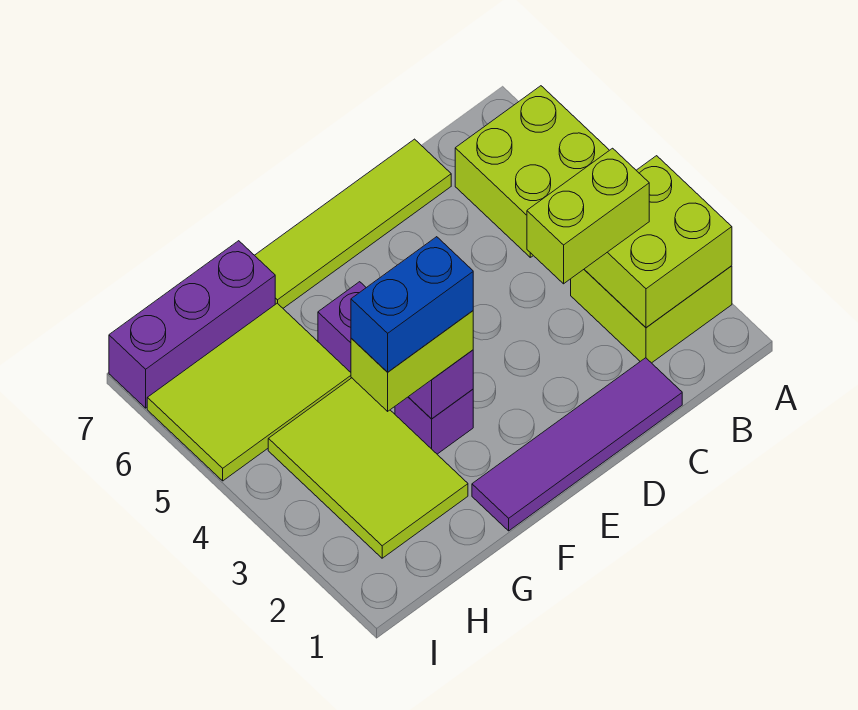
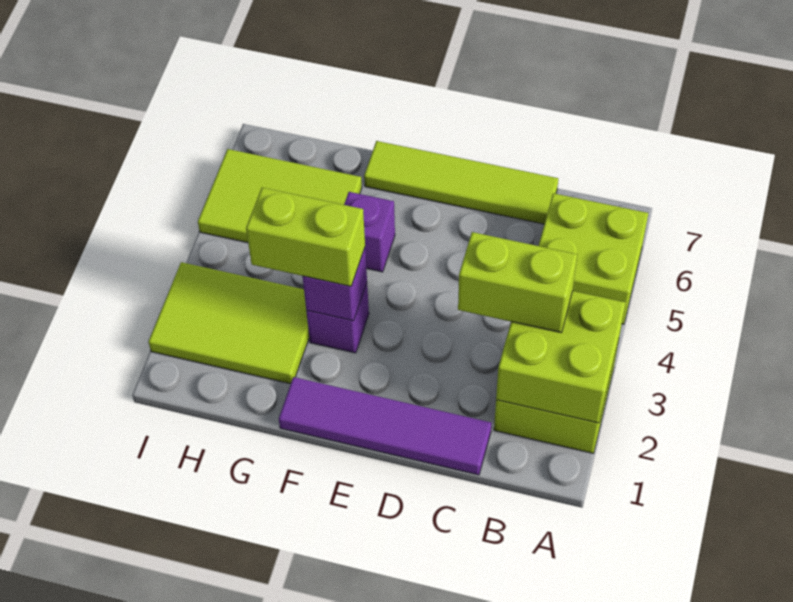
blue brick F3:G3 level 4 -> none
lime tile G2:H4 level 1 -> lime tile G2:I3 level 1
purple brick G7:I7 level 1 -> none

